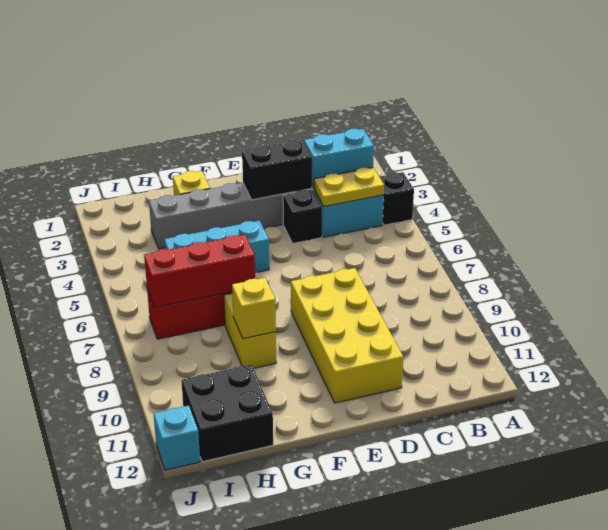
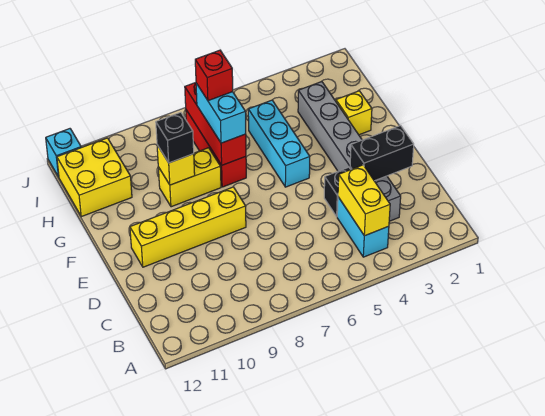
black brick A4 level 1 -> black brick G9 level 3
cyan brick B3:C3 level 2 -> cyan brick G7:H7 level 3
yellow plate B4:C4 level 2 -> yellow brick B4:C4 level 2
black brick D3:E3 level 2 -> black brick D2:D3 level 2
yellow brick D8:E11 level 1 -> yellow brick E8:E11 level 1
none -> red brick H7 level 4
black brick H11:I12 level 1 -> yellow brick H11:I12 level 1

